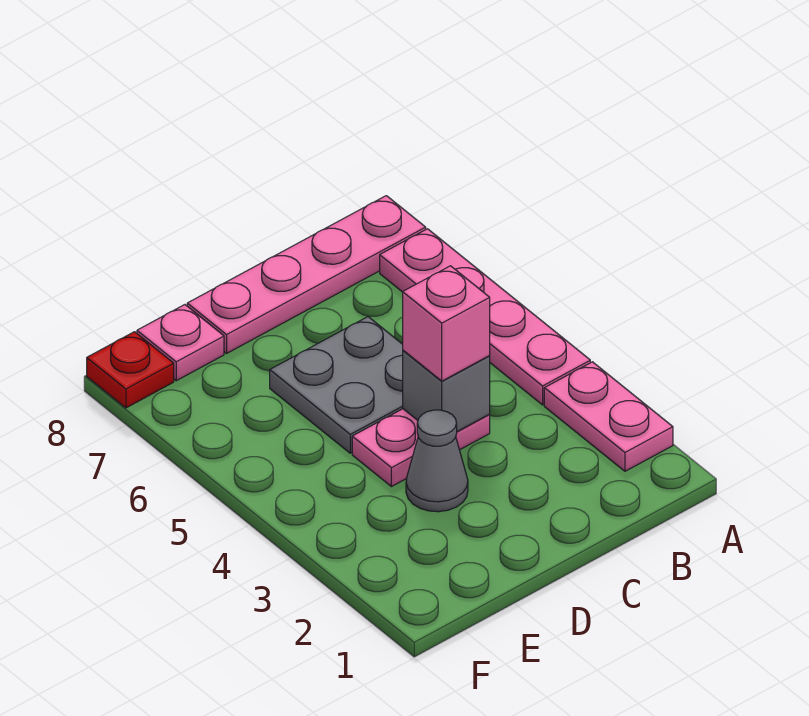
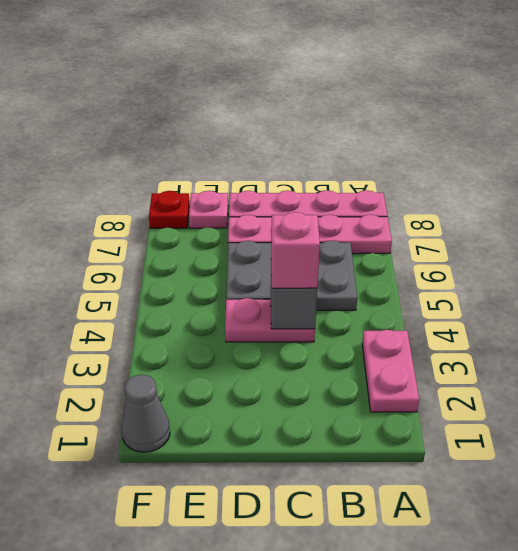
pink plate A4:A7 level 1 -> pink plate A7:D7 level 1
grey plate C5:D6 level 1 -> grey plate B5:D6 level 1
grey cone D3 level 1 -> grey cone F1 level 1

